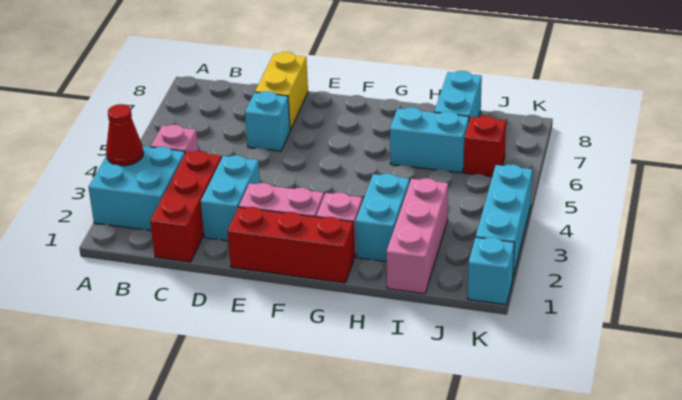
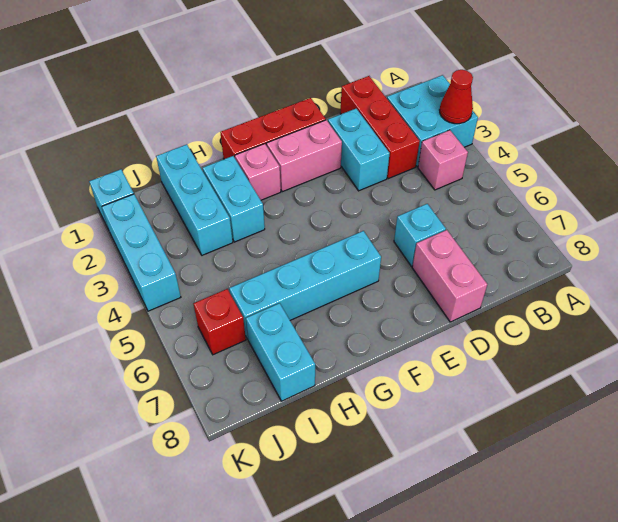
yellow brick D7:D8 level 1 -> pink brick D7:D8 level 1
cyan brick H6:I6 level 1 -> cyan brick F6:I6 level 1
pink brick I1:I3 level 1 -> cyan brick I1:I3 level 1

